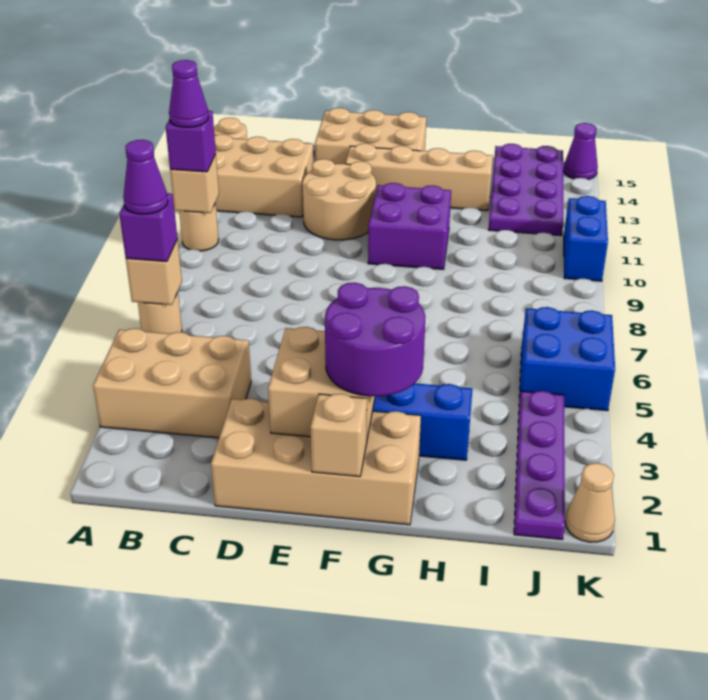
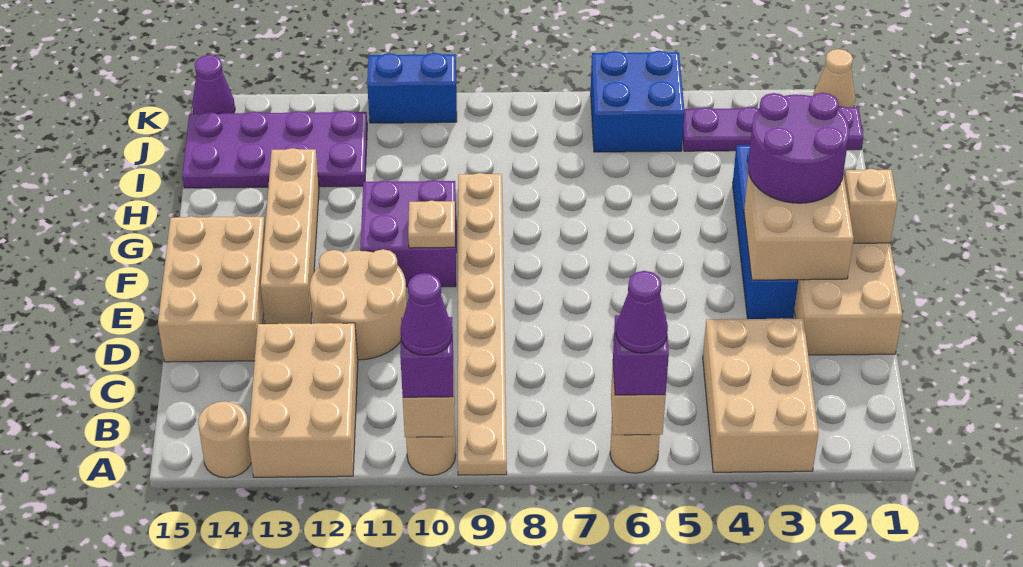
none -> tan plate A9:H9 level 1
none -> tan plate F10 level 2

